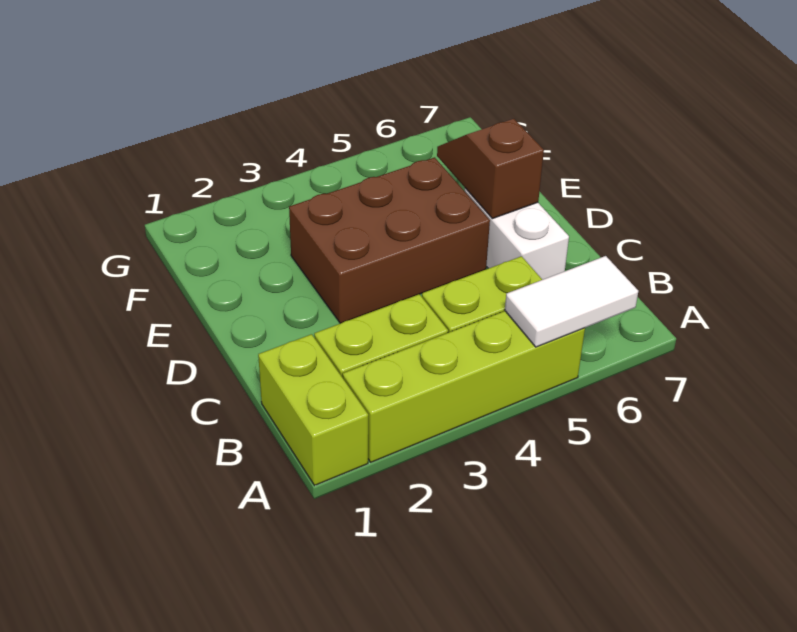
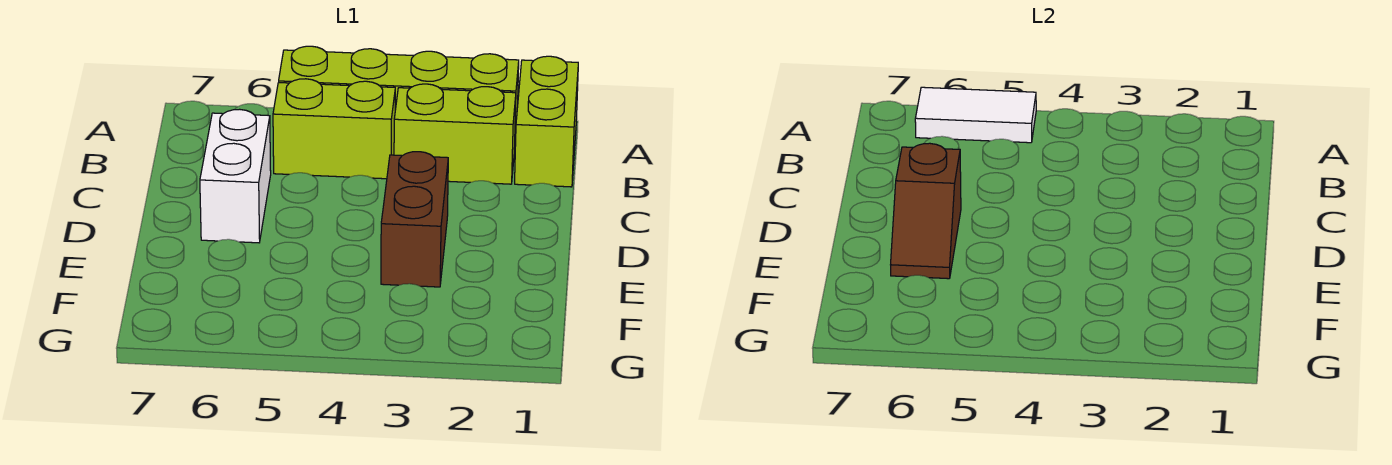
brown brick D3:E5 level 1 -> brown brick D3:E3 level 1

